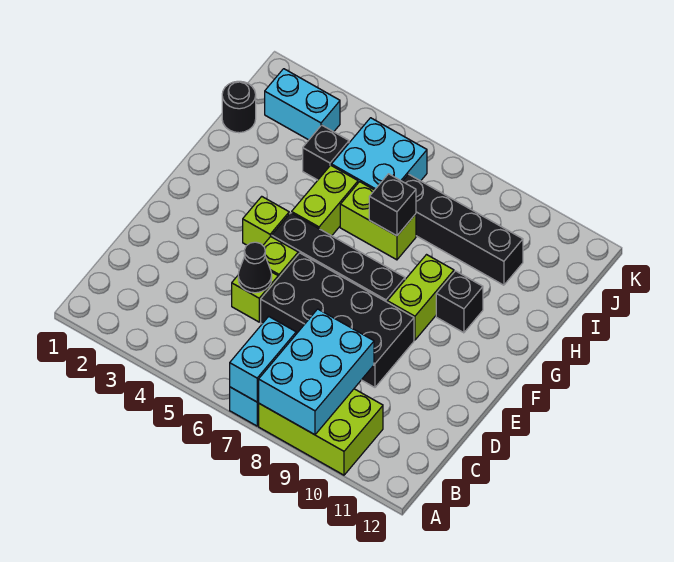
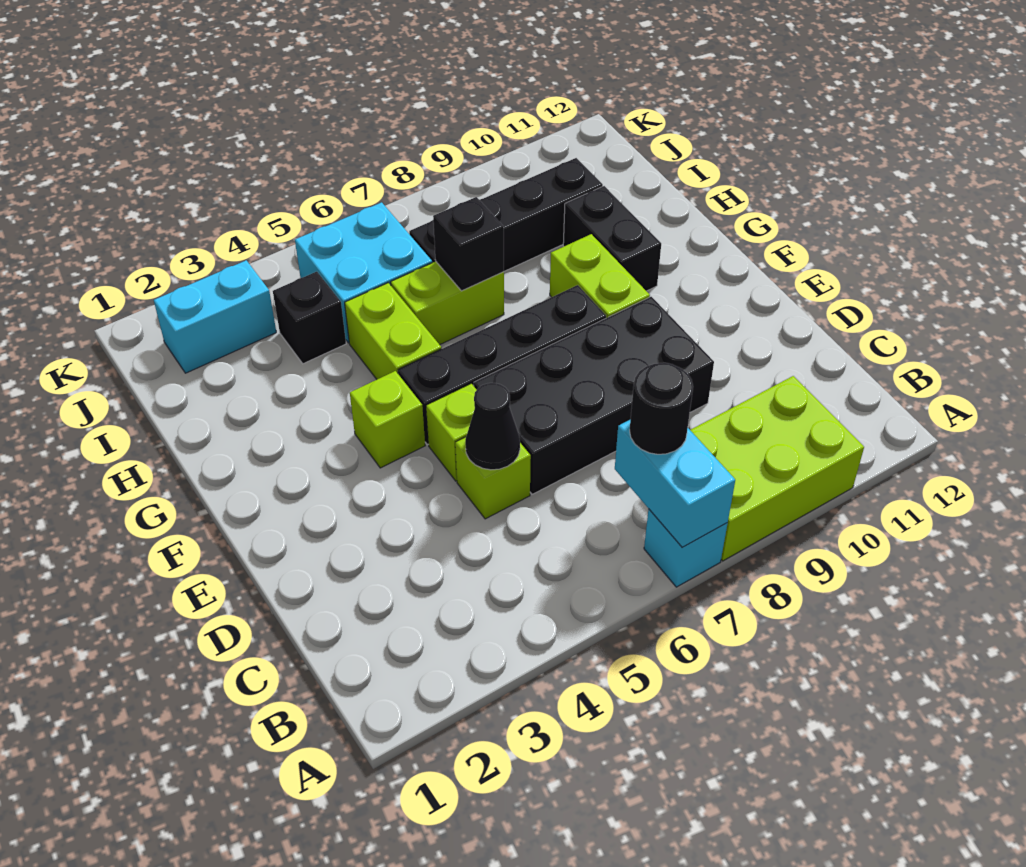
cyan brick A8:C9 level 2 -> none
black brick G10 level 1 -> black brick G10:H10 level 1
black round brick I1 level 1 -> black round brick B7 level 3

